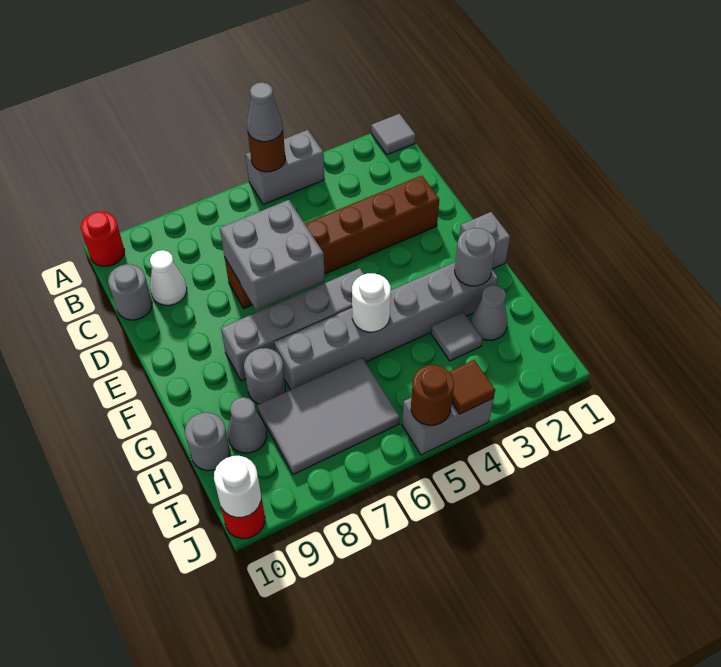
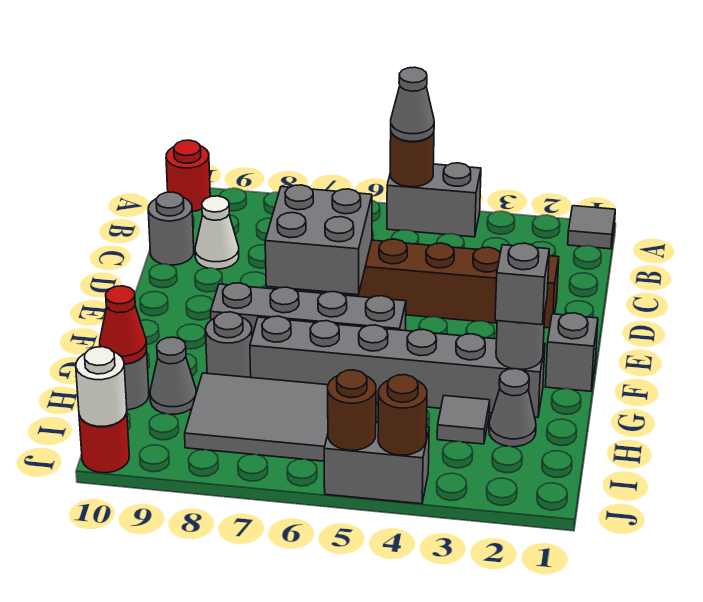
none -> grey brick G2 level 3
white round brick G5 level 2 -> none
none -> red cone H10 level 2
brown tile J4 level 2 -> brown round brick J4 level 2

